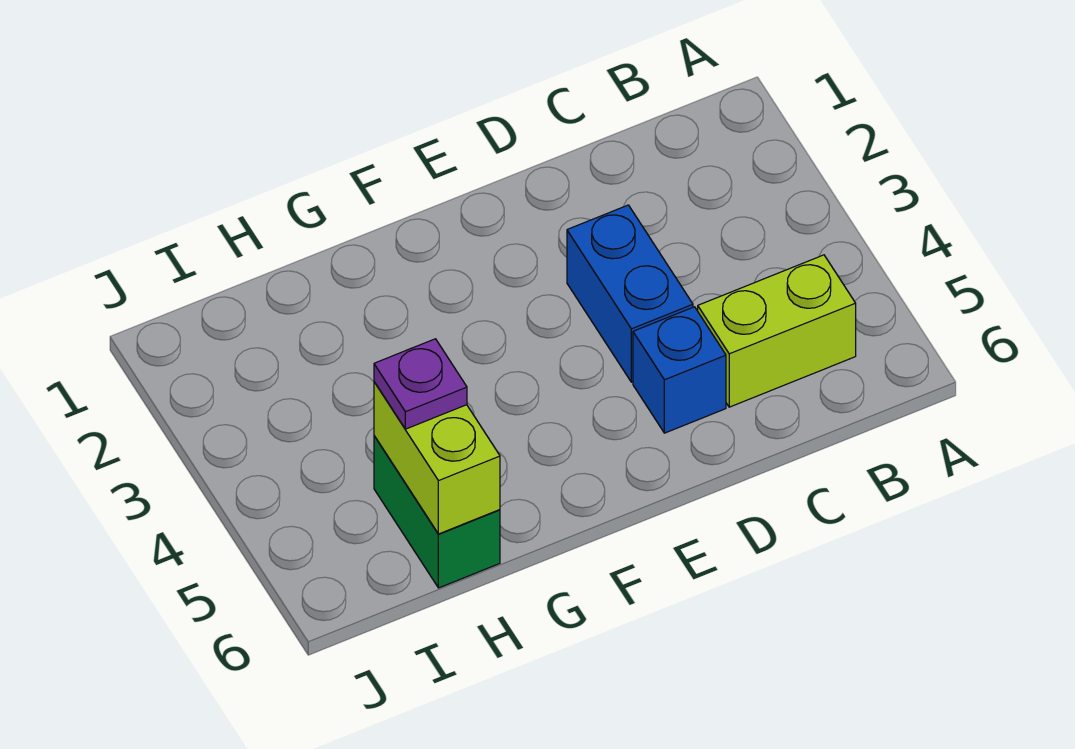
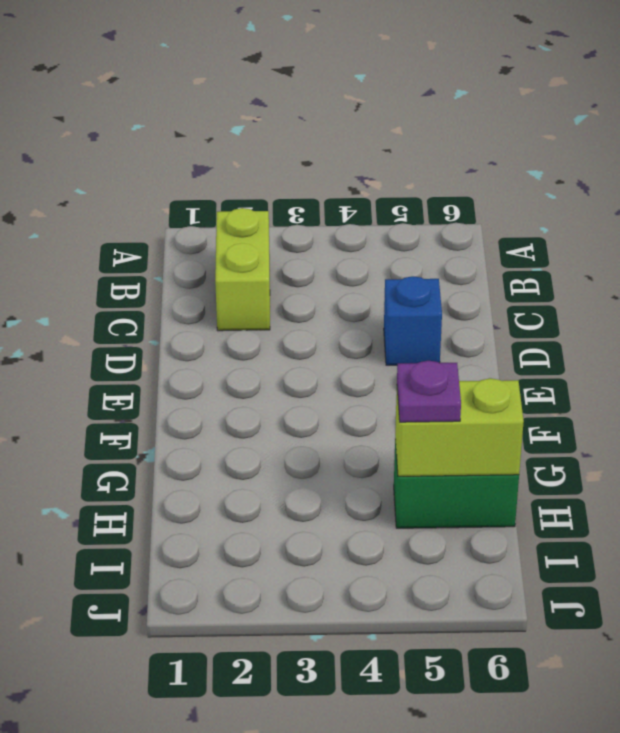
lime brick B5:C5 level 1 -> lime brick B2:C2 level 1
blue brick D3:D4 level 1 -> none

